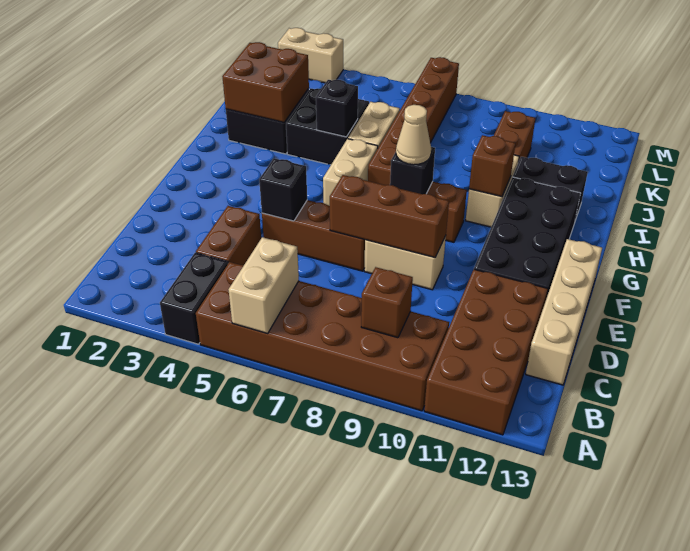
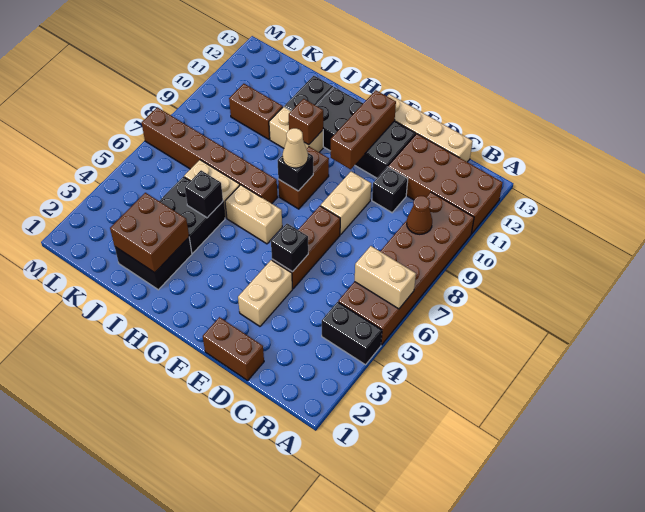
brown brick B9 level 2 -> brown cone B9 level 2
brown brick C4:D4 level 1 -> brown brick D1:E1 level 1
none -> black brick D10 level 1
brown brick E7:E9 level 2 -> brown brick F10:F12 level 2
tan brick M2:M3 level 1 -> tan brick E3:E4 level 1

